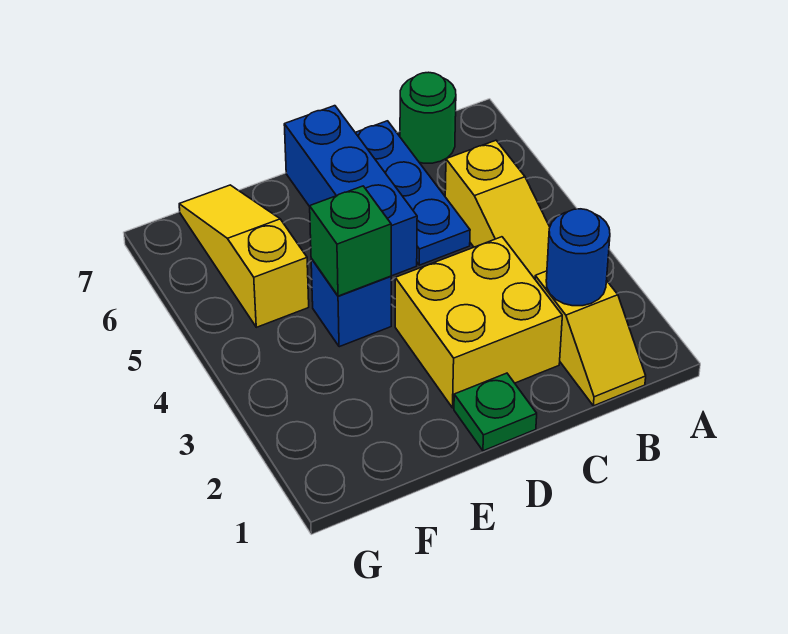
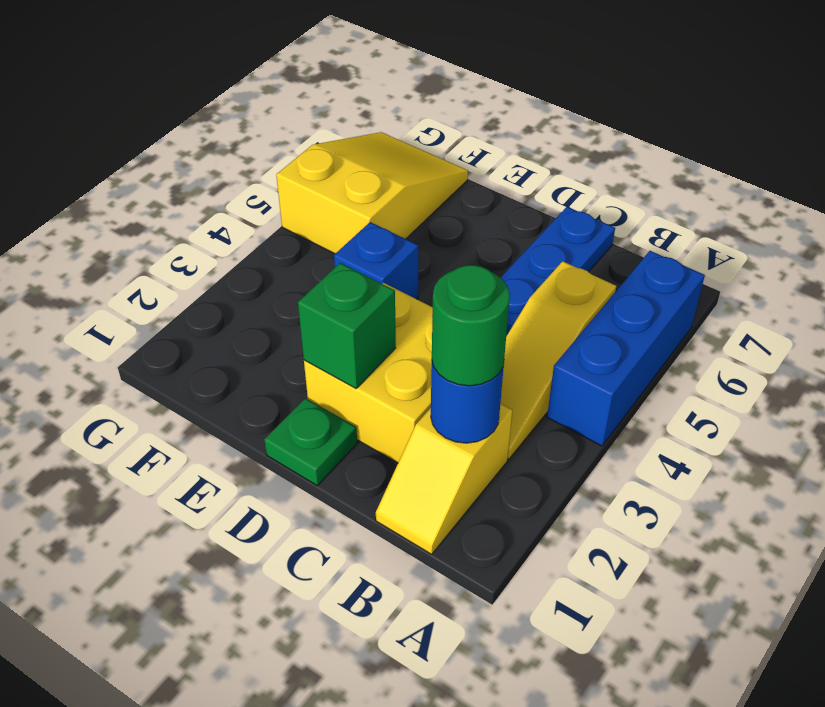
green round brick B7 level 1 -> green round brick B2 level 3
blue brick D5:D7 level 1 -> blue brick A4:A6 level 1
green brick E4 level 2 -> green brick D2 level 2
yellow slope F5:F7 level 1 top 5 -> yellow slope F5:G7 level 1 top 5

